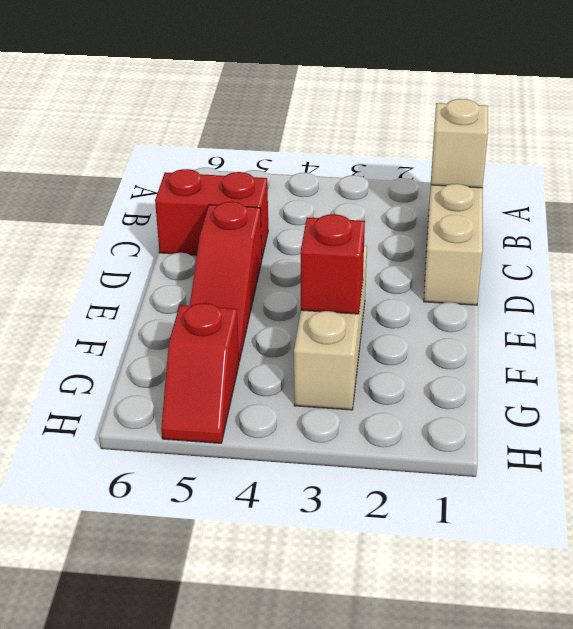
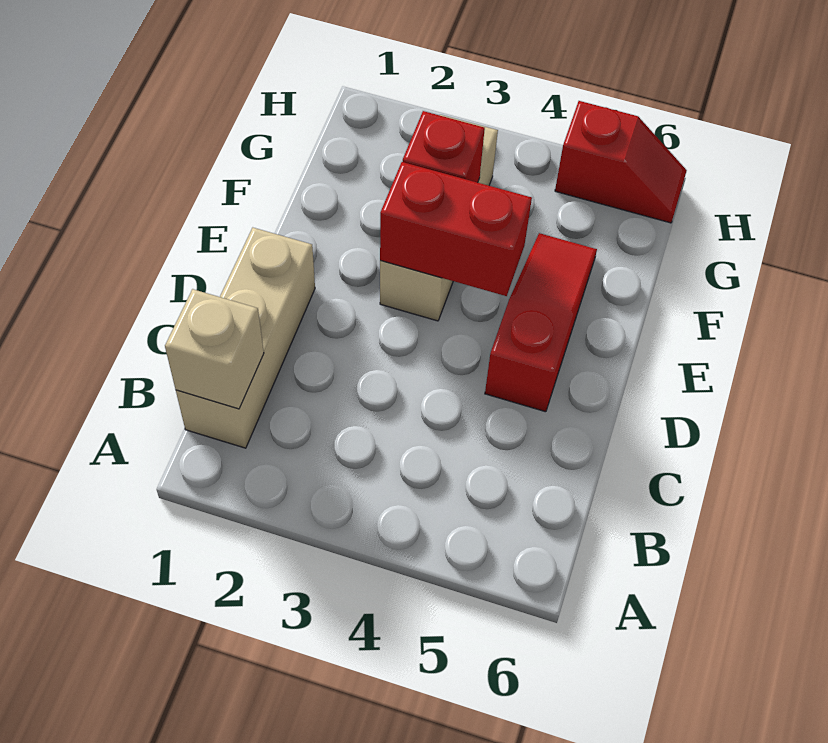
red brick C5:C6 level 1 -> red brick E3:E4 level 2
red slope G5:H5 level 1 top G -> red slope H5:H6 level 1 top 5

